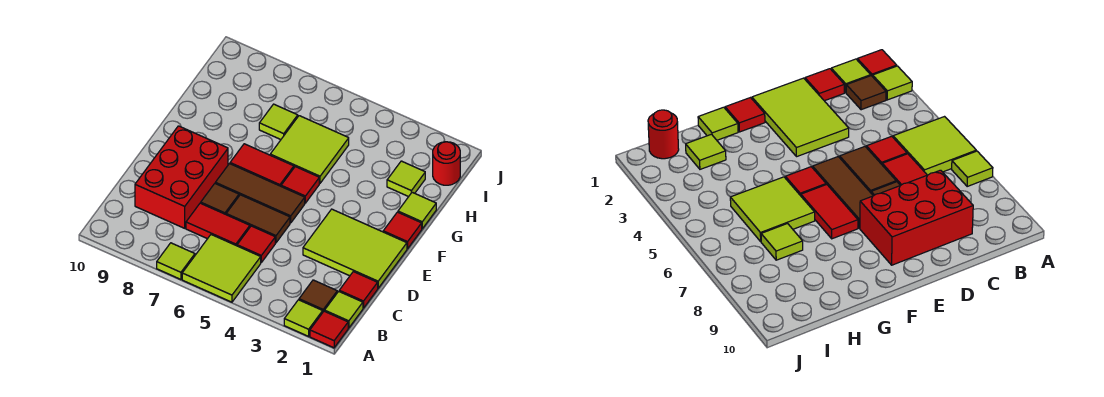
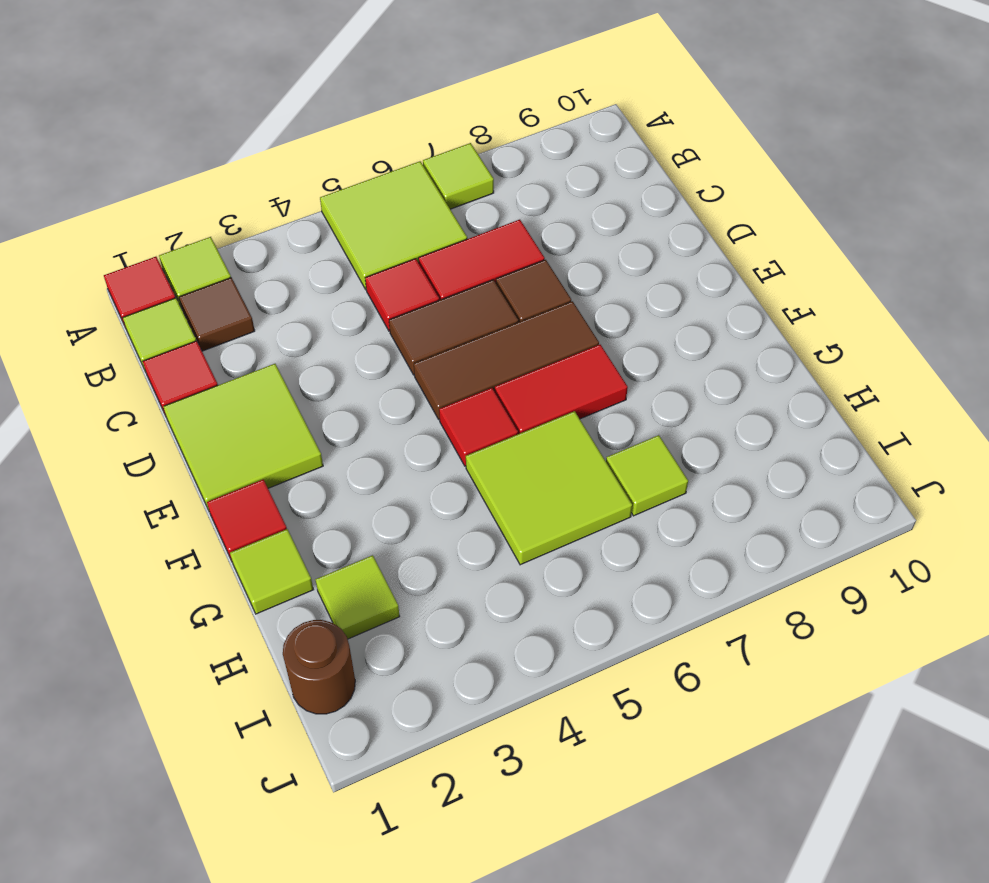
red brick C8:E9 level 1 -> none
lime tile D1:E3 level 1 -> lime tile D1:E2 level 1
red round brick I1 level 1 -> brown round brick I1 level 1

